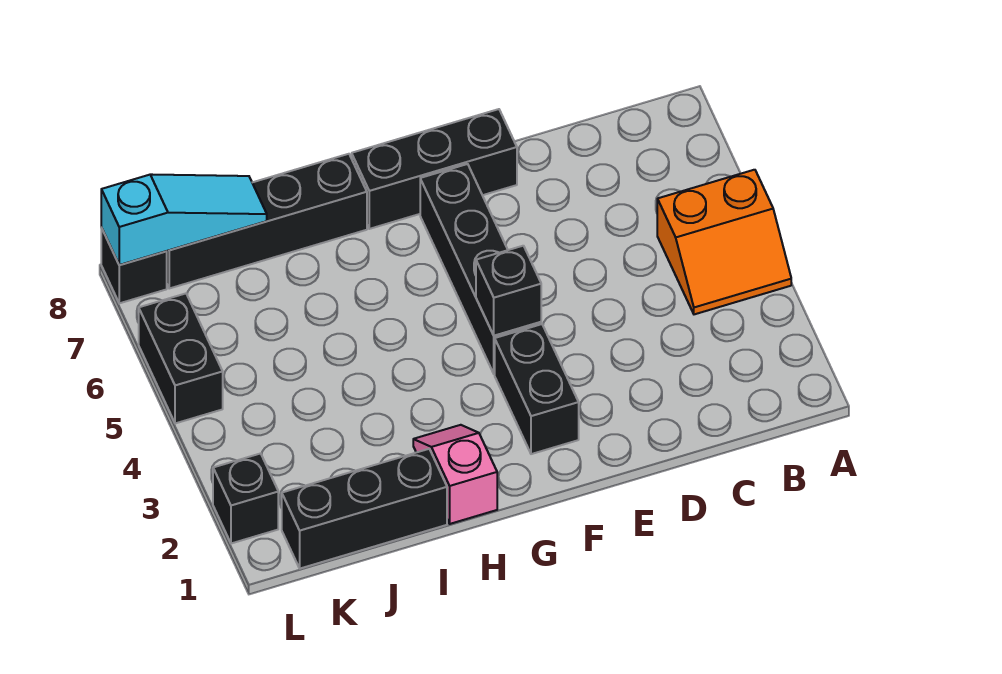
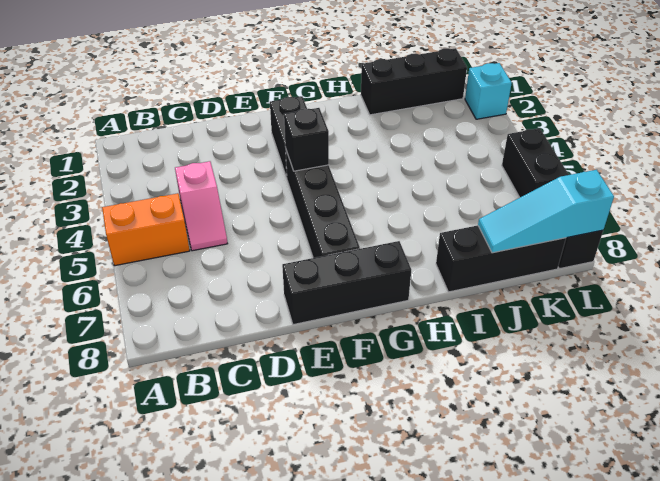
pink slope H1:H2 level 1 top 1 -> pink slope C4:C5 level 1 top 4
black brick H8:K8 level 1 -> black brick I8:K8 level 1
black brick L2 level 1 -> cyan brick L2 level 1

